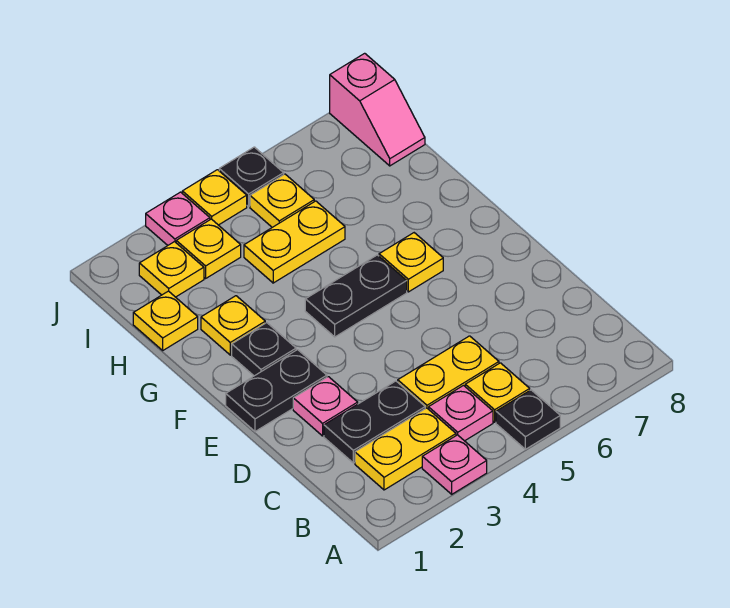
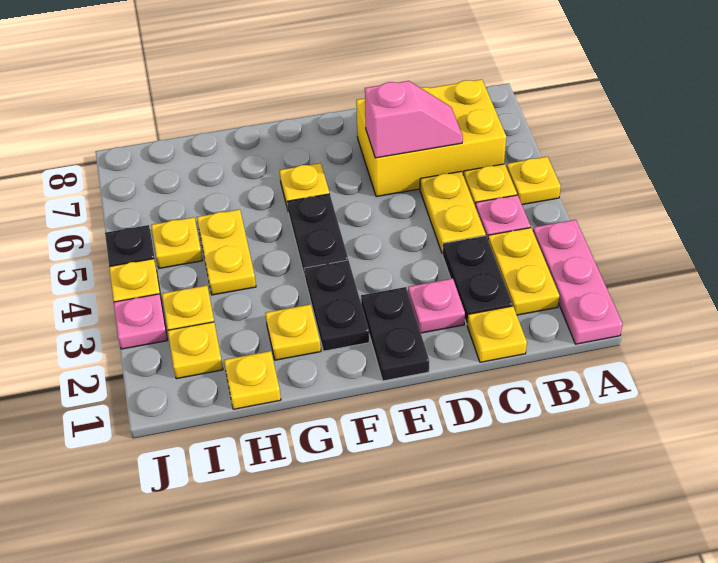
pink plate A3 level 1 -> pink plate A1:A3 level 1
black plate A5 level 1 -> yellow plate A5 level 1
none -> yellow brick B6:D7 level 1
none -> yellow plate C1 level 1
black plate F2 level 1 -> black plate F2:F3 level 1
pink slope I8:J8 level 1 top J -> pink slope C6:D6 level 2 top D

